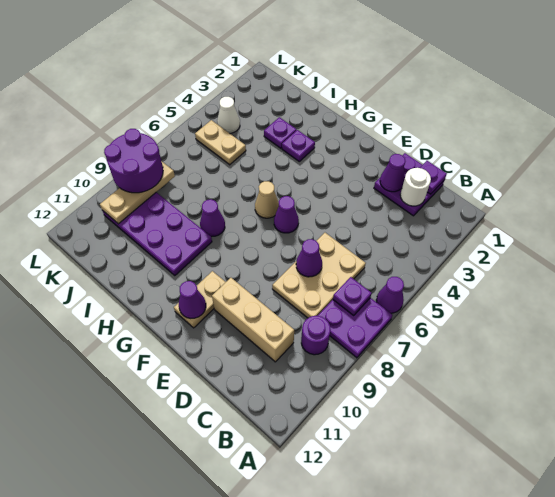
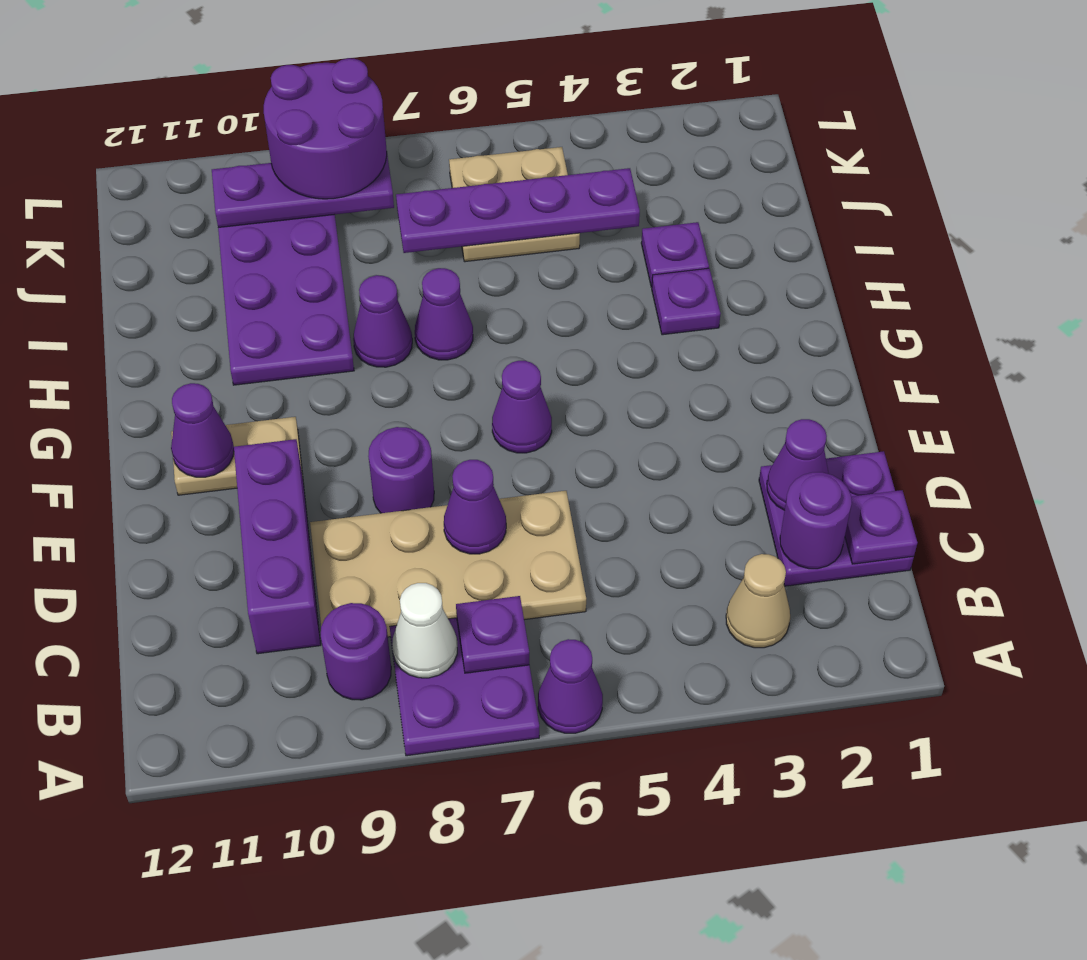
white round brick C2 level 2 -> purple round brick C2 level 2
tan plate C6:D8 level 1 -> tan plate C6:D9 level 1
tan brick C10:E10 level 1 -> purple brick C10:E10 level 1
none -> purple round brick E8 level 1
tan cone G6 level 1 -> tan cone B3 level 1
none -> purple cone H7 level 1
none -> purple plate J4:J7 level 2
tan plate J5:K5 level 1 -> tan plate J5:K6 level 1
white cone K4 level 1 -> white cone B8 level 2
tan plate K8:K10 level 2 -> purple plate K8:K10 level 2

